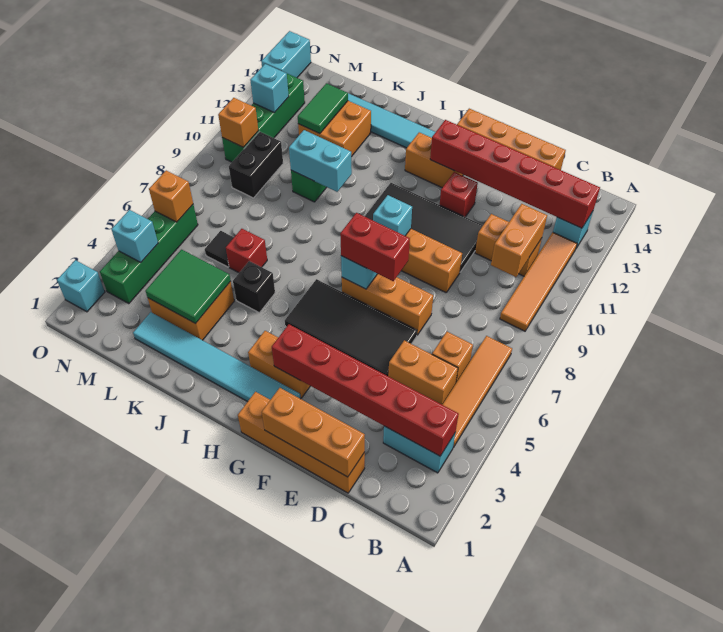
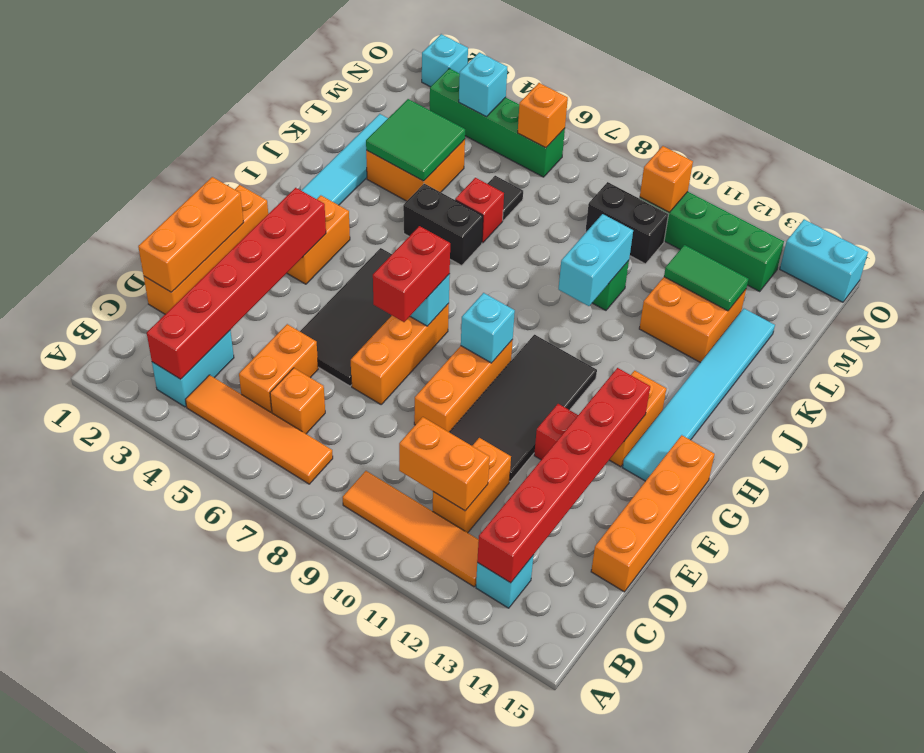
black brick J5 level 1 -> black brick J5:J6 level 1
cyan brick N12 level 2 -> none

